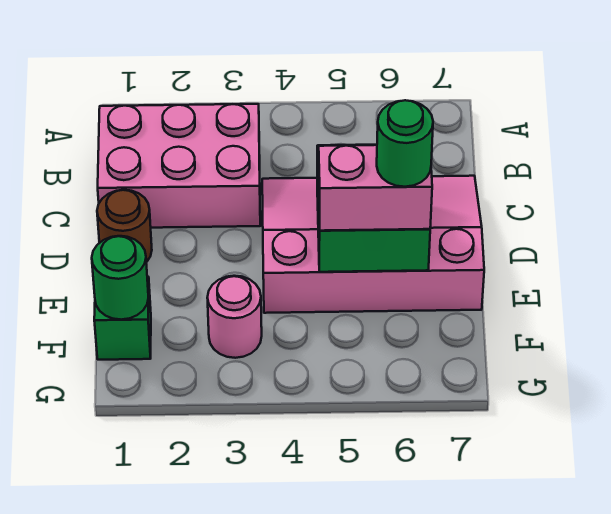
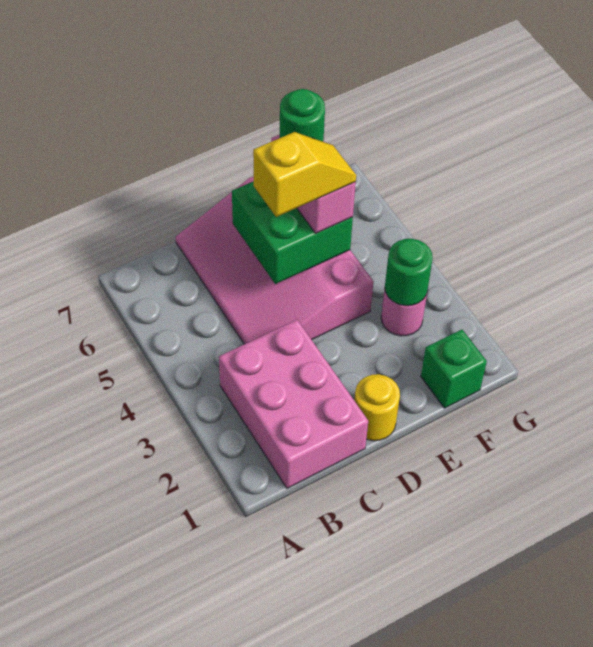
brown round brick D1 level 1 -> yellow round brick D1 level 1
none -> yellow slope D5:E5 level 4 top D
green round brick F1 level 2 -> green round brick F3 level 2

